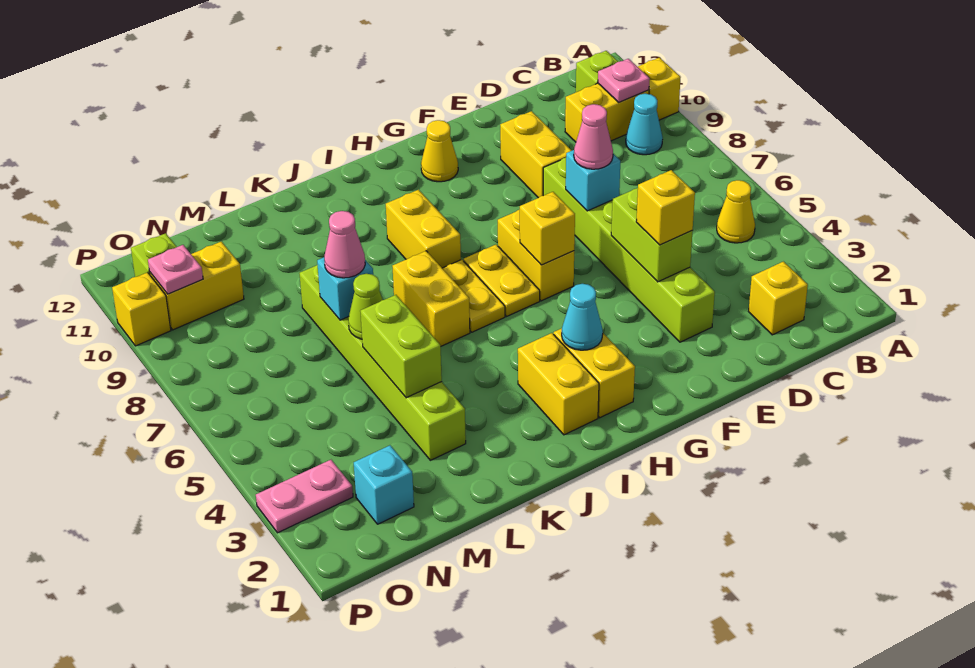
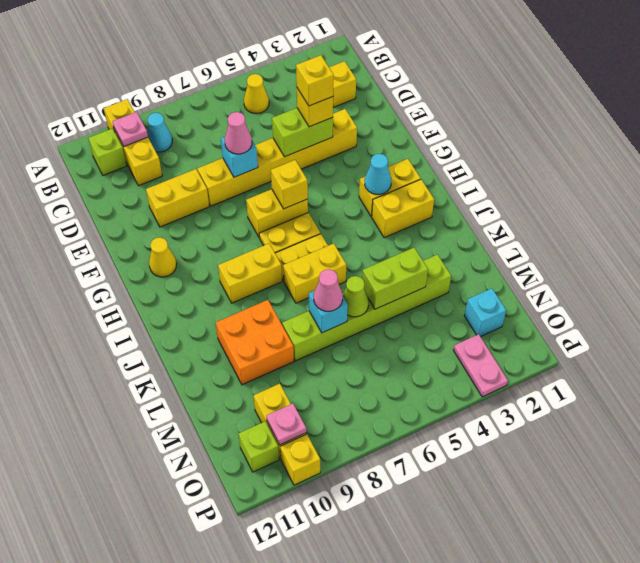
lime brick E3:E8 level 1 -> yellow brick E3:E8 level 1
none -> yellow brick E4 level 4
none -> orange brick K9:L10 level 1

